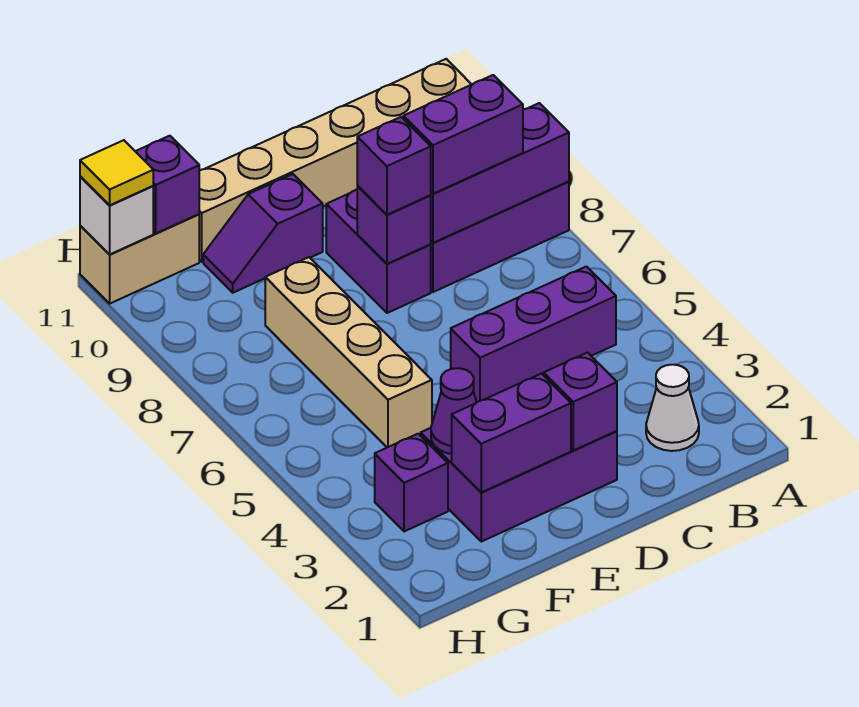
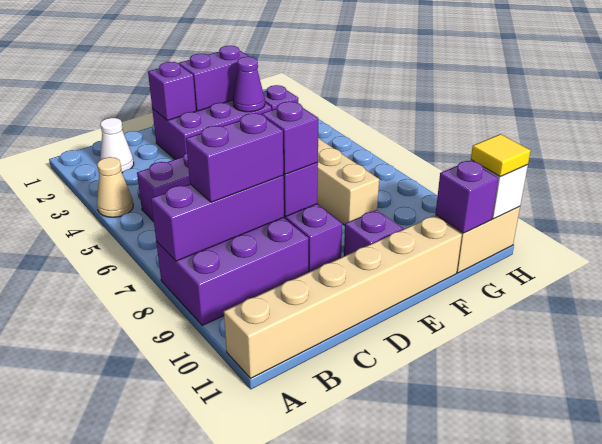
none -> tan cone A4 level 1

